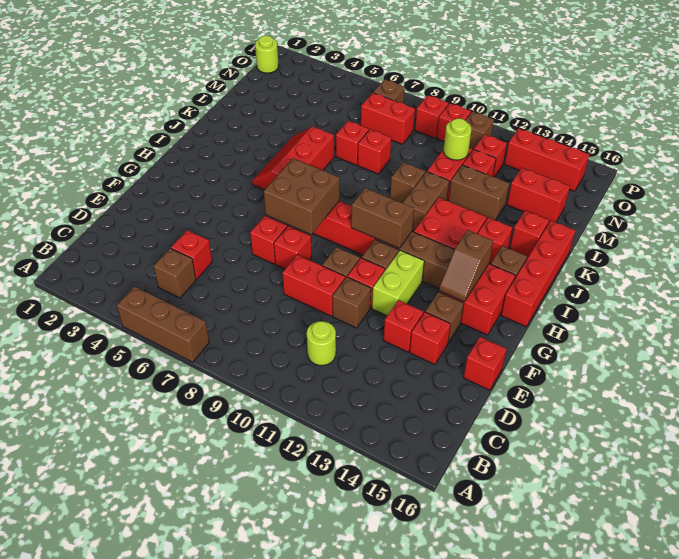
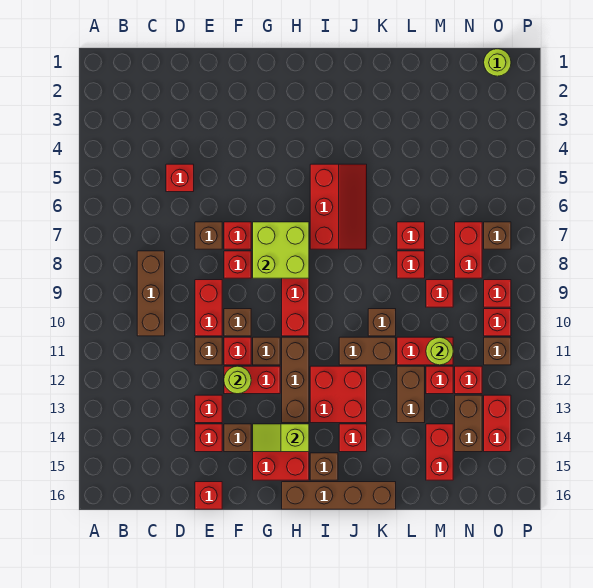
brown brick A5:A7 level 1 -> brown brick C8:C10 level 1
brown brick C5 level 1 -> brown brick E7 level 1
lime round brick C11 level 1 -> lime round brick F12 level 2
lime brick F12:G12 level 1 -> red brick F12:G12 level 1
brown brick G7:H8 level 2 -> lime brick G7:H8 level 2
brown slope G14:H14 level 2 top H -> lime slope G14:H14 level 2 top H
brown brick H10:H11 level 2 -> brown brick N13:N14 level 1
red brick H16:K16 level 1 -> brown brick H16:K16 level 1
red slope I5:K6 level 1 top 6 -> red slope I5:J7 level 1 top I
red brick K15 level 1 -> red brick M9 level 1
red brick O13:O15 level 1 -> red brick O13:O14 level 1

